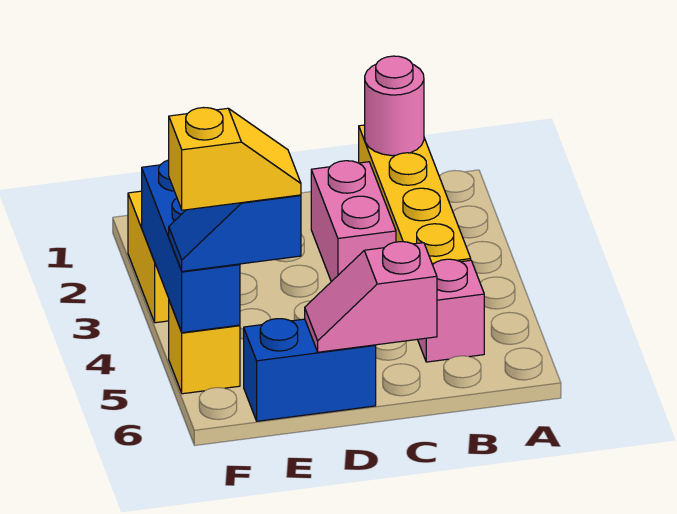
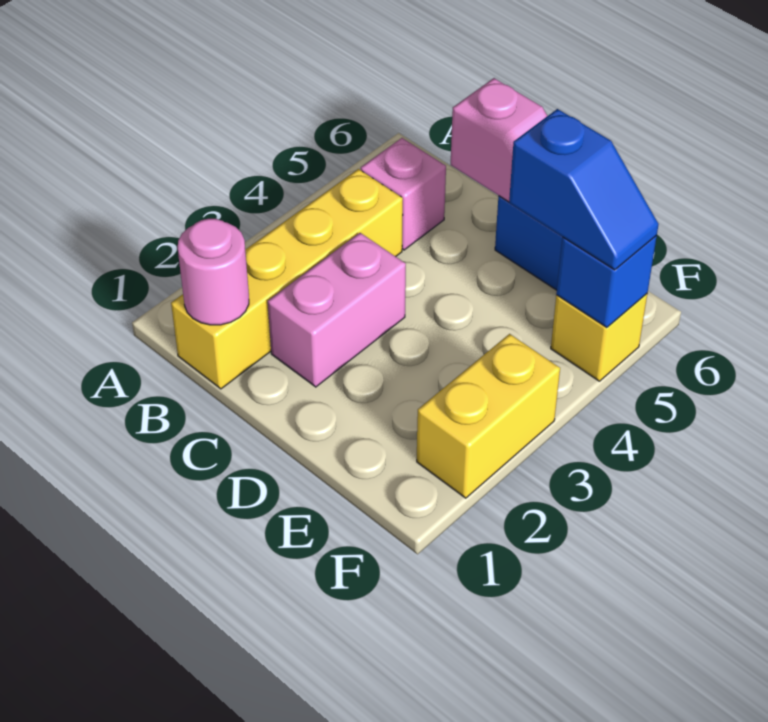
yellow slope E5:F5 level 4 top F -> none
blue brick F3:F5 level 2 -> blue brick F5 level 2

